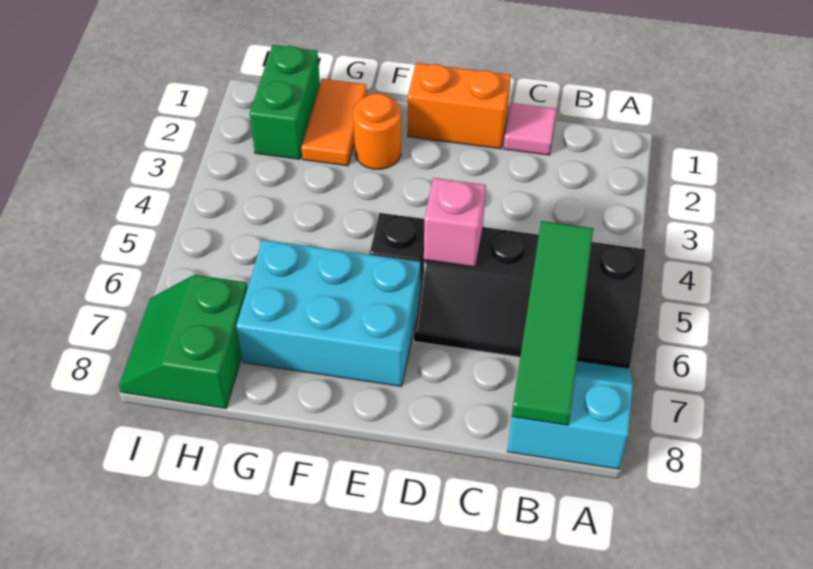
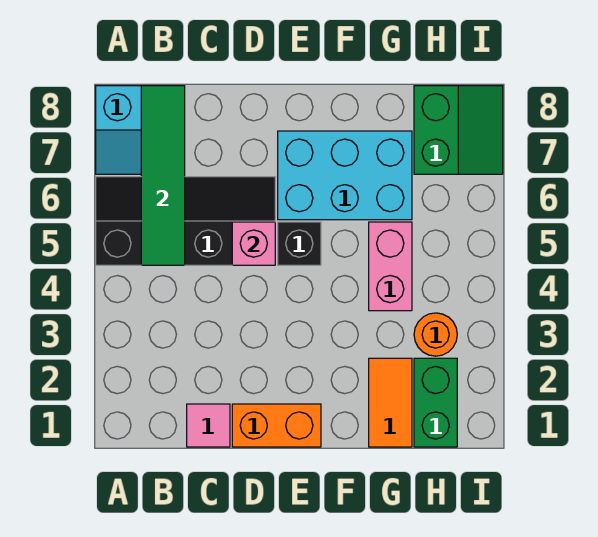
orange round brick F2 level 1 -> orange round brick H3 level 1
none -> pink brick G4:G5 level 1

